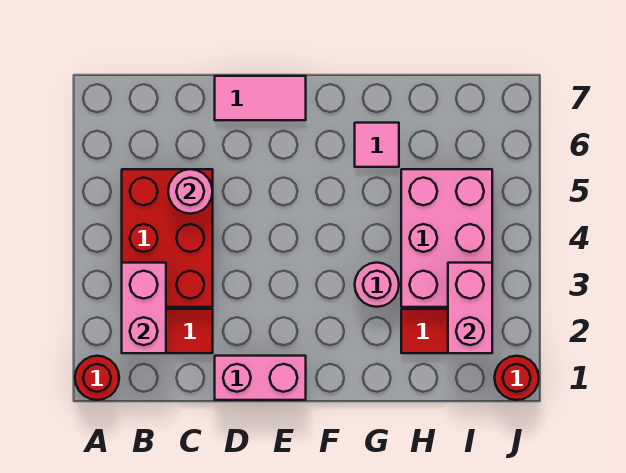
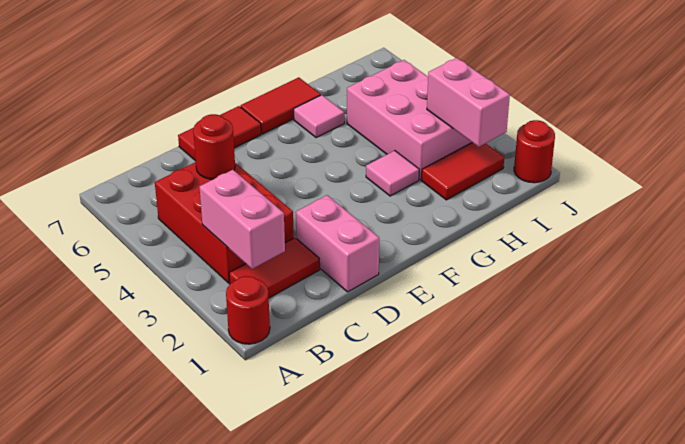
pink round brick C5 level 2 -> red round brick C5 level 2
pink brick D1:E1 level 1 -> pink brick D1:D2 level 1
pink tile D7:E7 level 1 -> red tile D7:E7 level 1
none -> red tile F7:G7 level 1
pink round brick G3 level 1 -> pink tile G3 level 1

